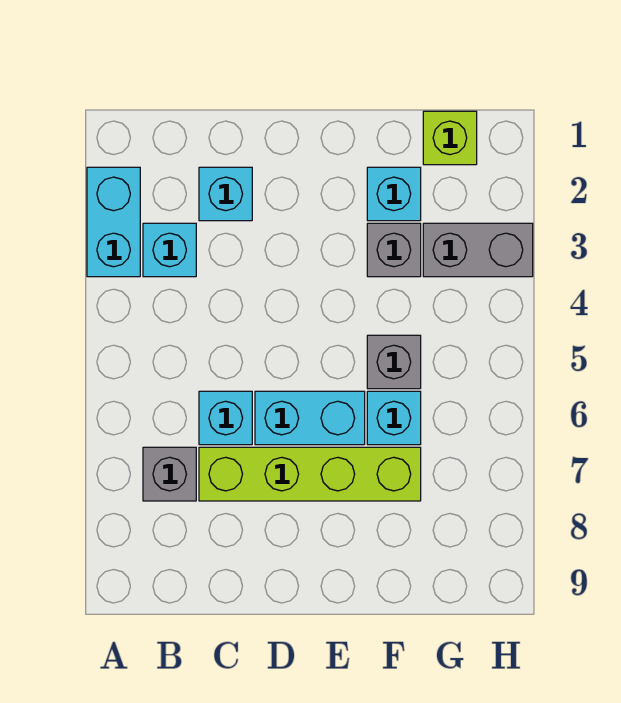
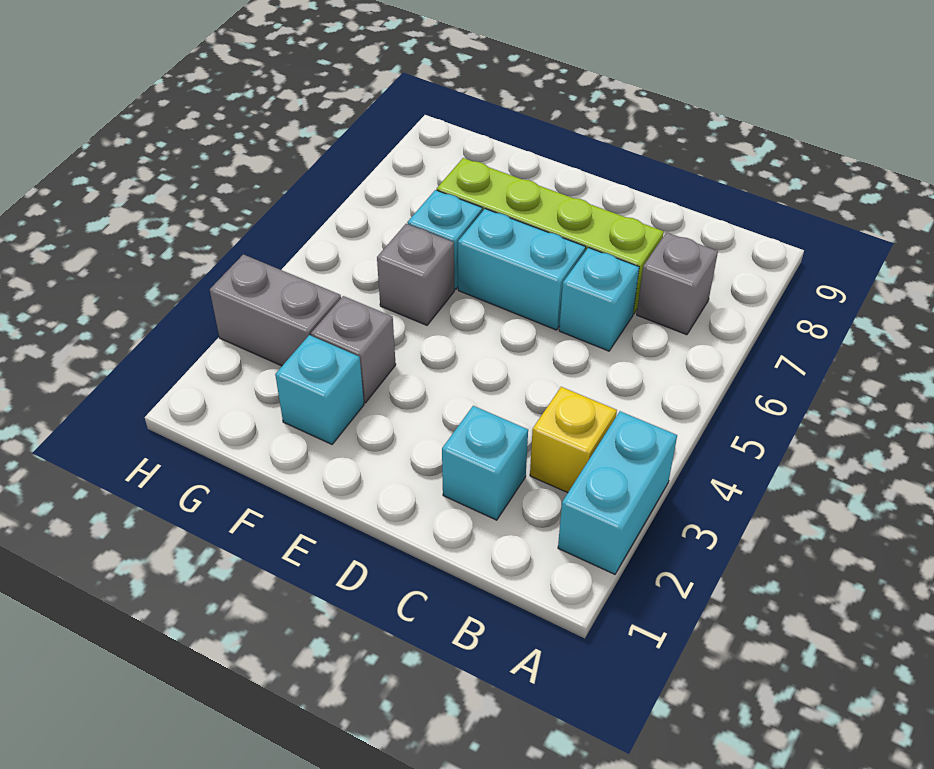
cyan brick B3 level 1 -> yellow brick B3 level 1
lime brick G1 level 1 -> none

